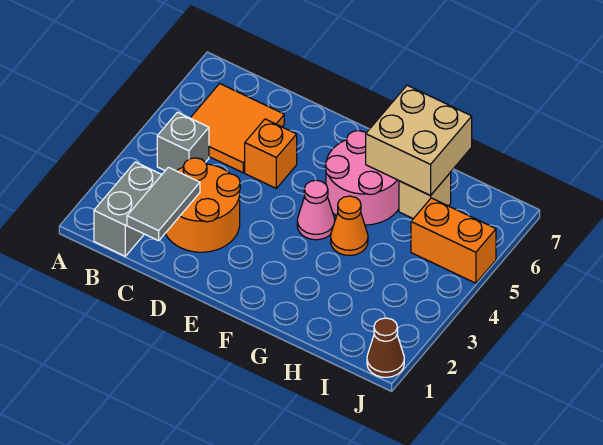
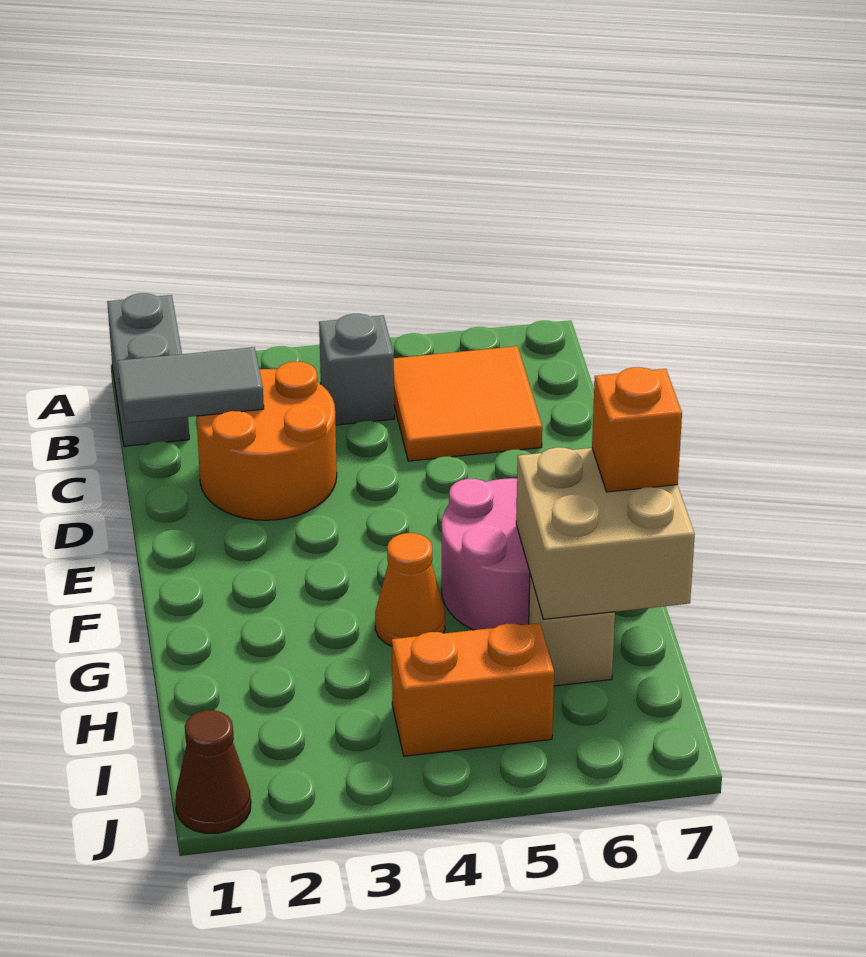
grey brick B1:B2 level 1 -> grey brick A1:B1 level 1
orange brick D5 level 1 -> orange brick G7 level 3
pink cone F4 level 1 -> none
orange brick I5:J5 level 1 -> orange brick I4:I5 level 1

